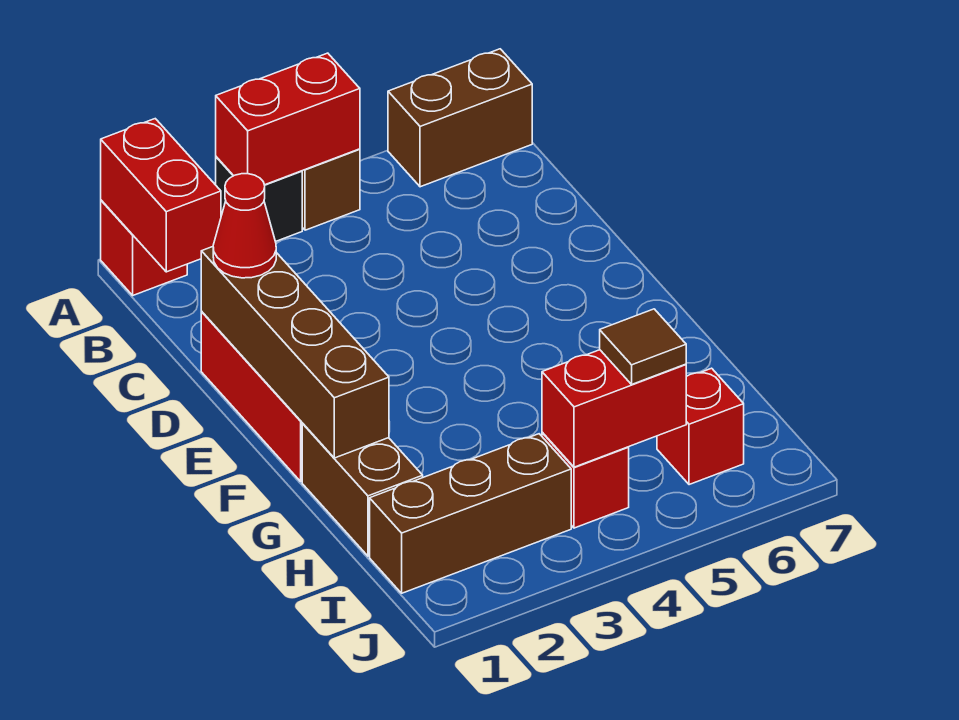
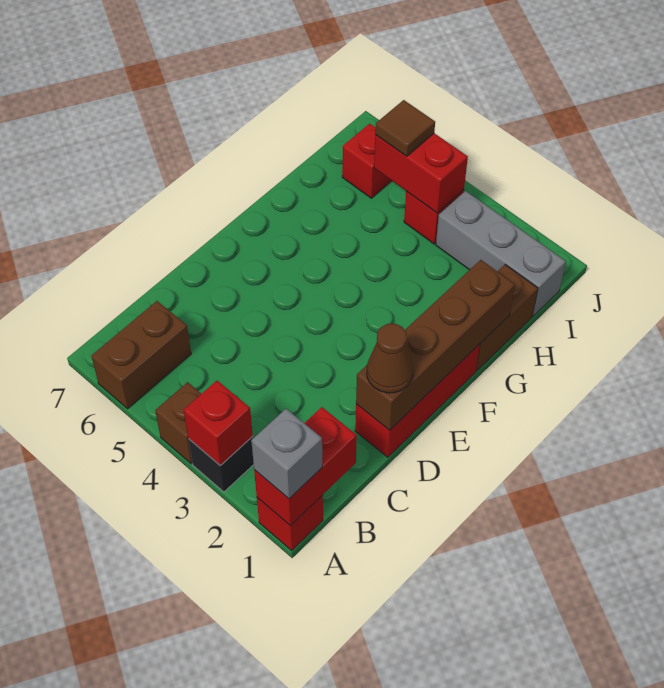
none -> grey brick A1 level 3
red brick A3:A4 level 2 -> red brick A3 level 2
brown brick A6:A7 level 1 -> brown brick A6:B6 level 1
red cone D1 level 3 -> brown cone D1 level 3
brown brick I1:I3 level 1 -> grey brick I1:I3 level 1

